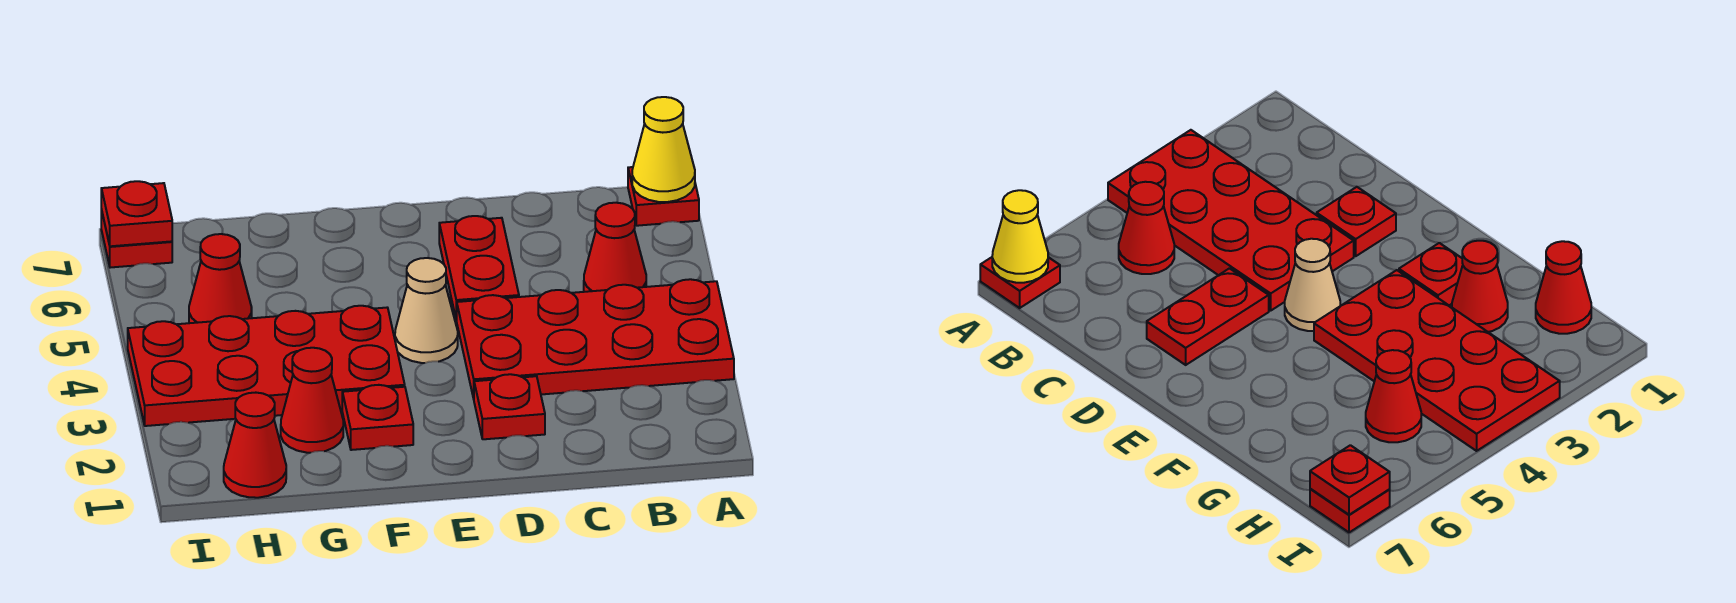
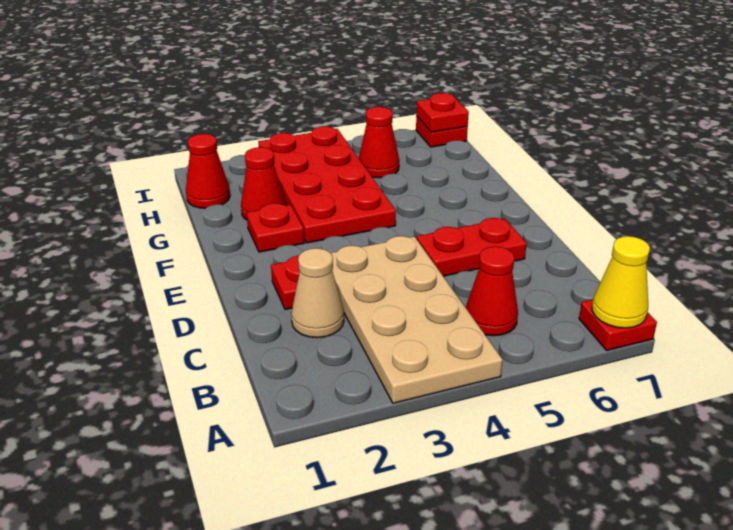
red plate A3:D4 level 1 -> tan plate A3:D4 level 1
tan cone E4 level 1 -> tan cone C2 level 1

